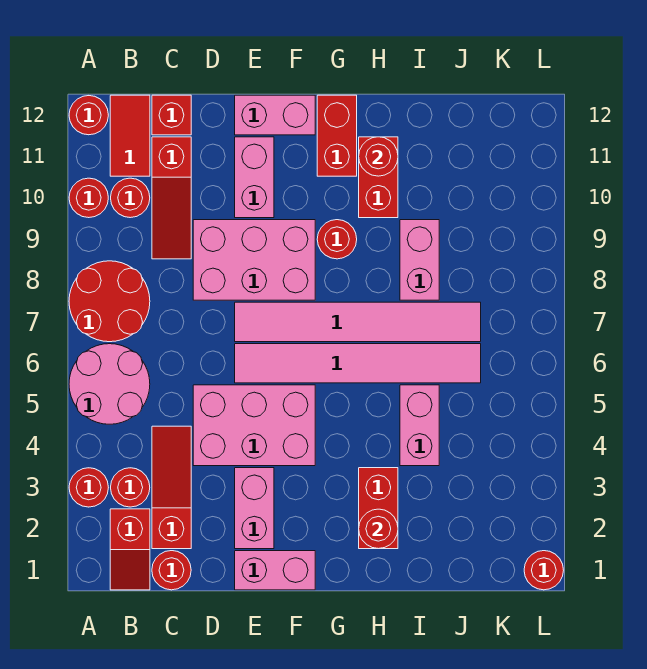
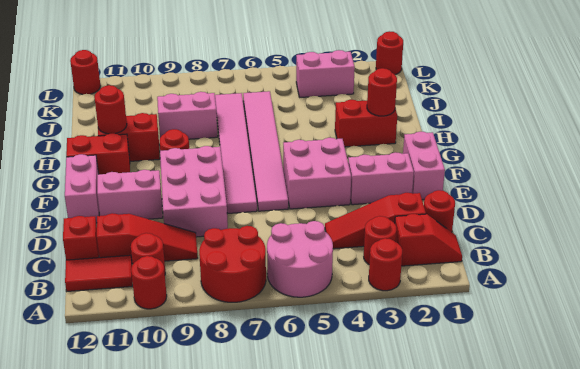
red round brick A12 level 1 -> red round brick L12 level 1
pink brick D4:F5 level 1 -> pink brick E4:F5 level 1
pink brick I4:I5 level 1 -> pink brick K3:K4 level 1

